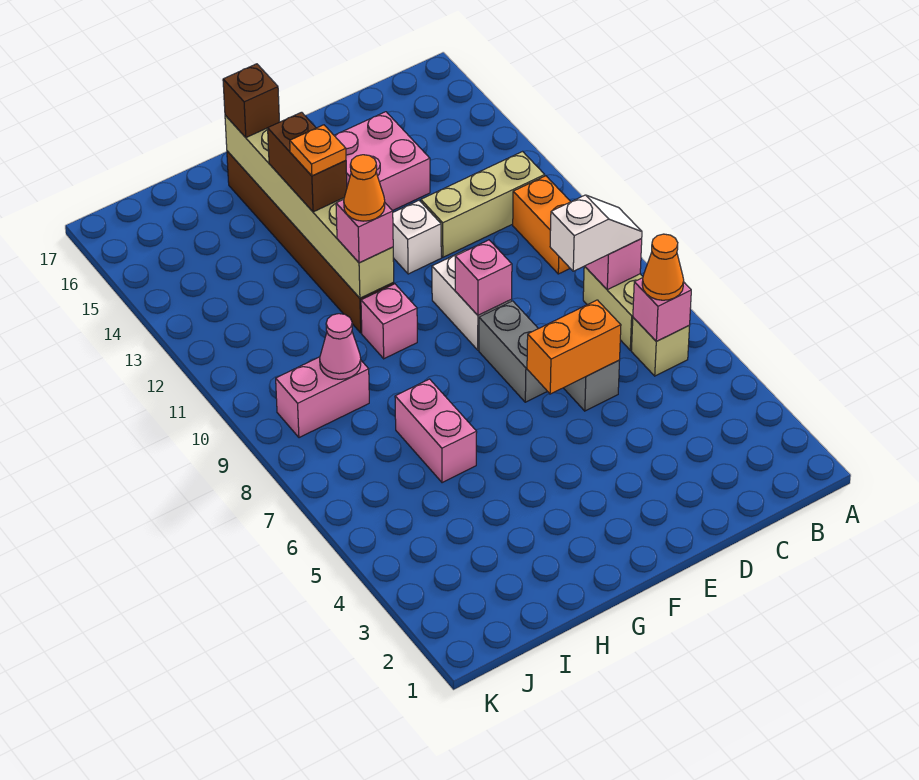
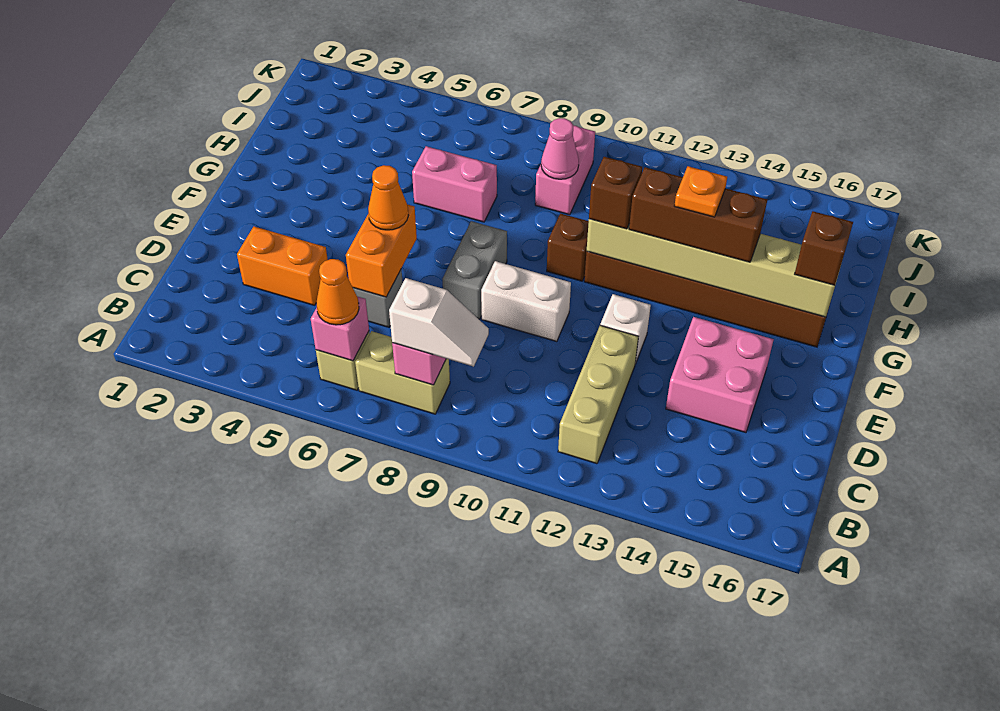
white slope B8:C8 level 3 top C -> white slope B8:B9 level 3 top 8
orange brick B10:B11 level 1 -> orange brick D3:D4 level 1
grey brick E7:E8 level 1 -> grey brick E8:F8 level 1
pink brick E9 level 2 -> none
pink brick G10 level 1 -> brown brick G10 level 1
pink brick G11 level 3 -> brown brick G11 level 3
orange cone G11 level 4 -> orange cone E6 level 3
brown brick G13:G14 level 3 -> brown brick G12:G14 level 3

